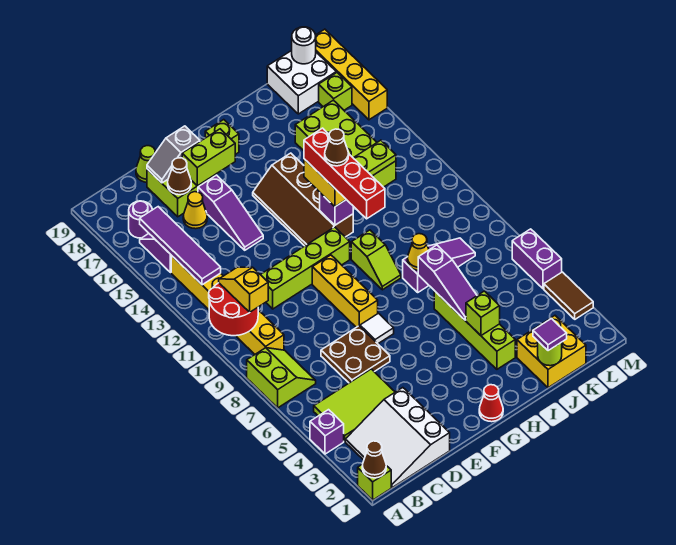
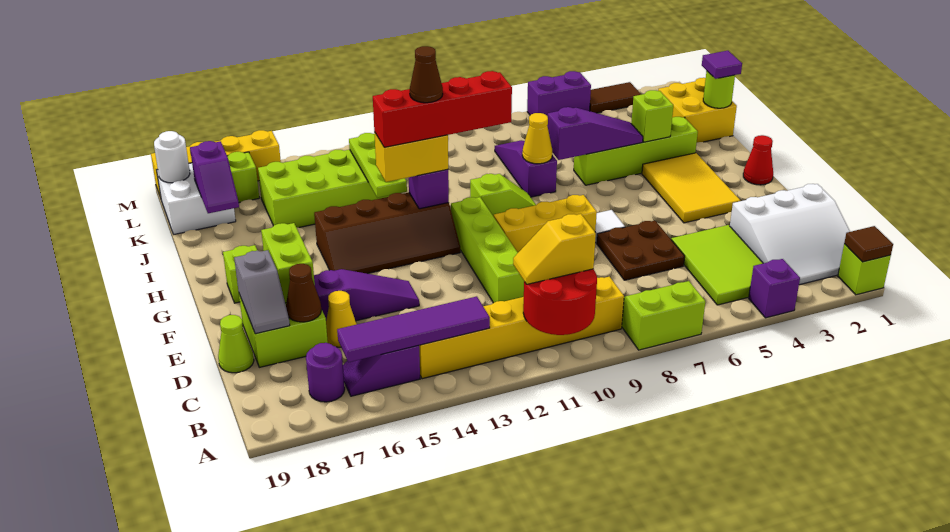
brown cone A1 level 2 -> brown tile A1 level 2
none -> yellow tile F3:H4 level 1
none -> purple slope J18:K18 level 2 top K

